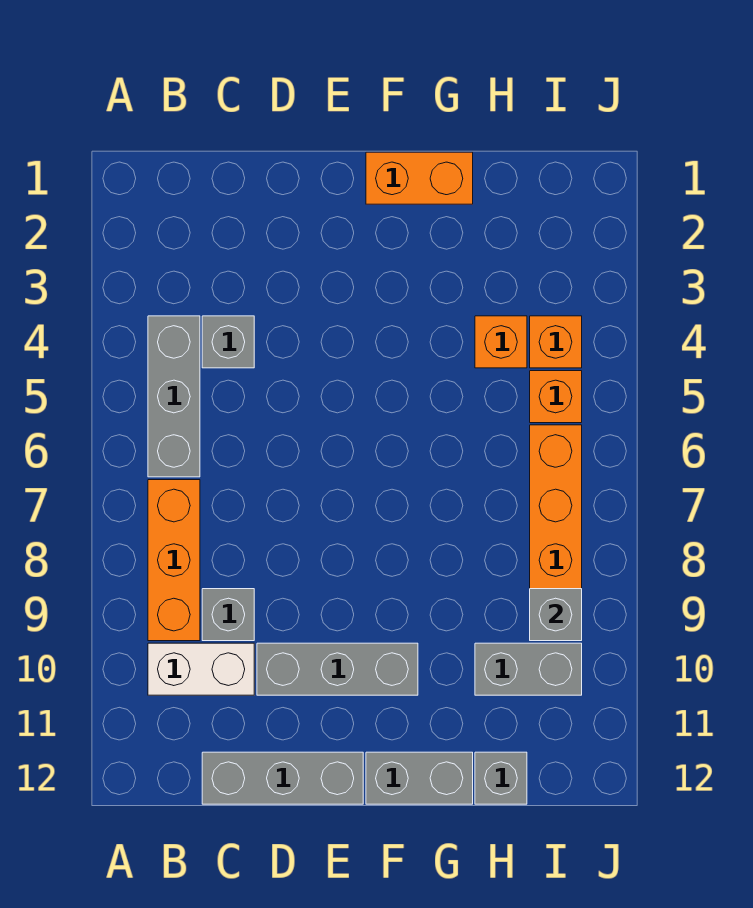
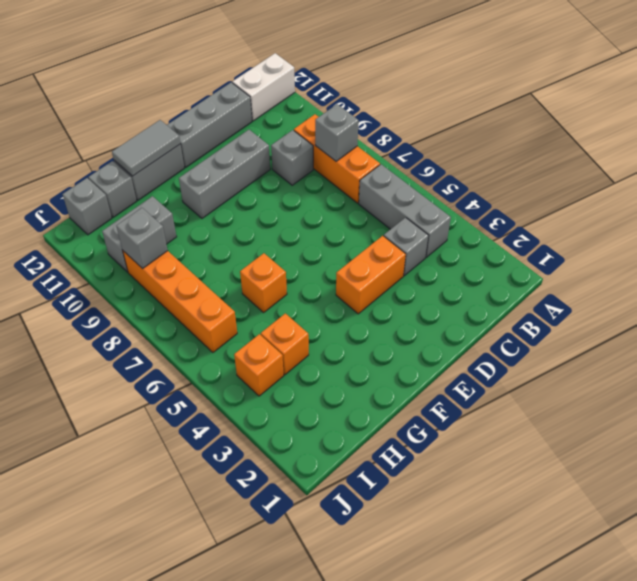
none -> grey brick B8 level 2
white brick B10:C10 level 1 -> white brick A12:B12 level 1
orange brick F1:G1 level 1 -> orange brick D4:E4 level 1
none -> grey tile F12:G12 level 2
orange brick I5 level 1 -> orange brick G6 level 1
none -> grey brick I12 level 1

